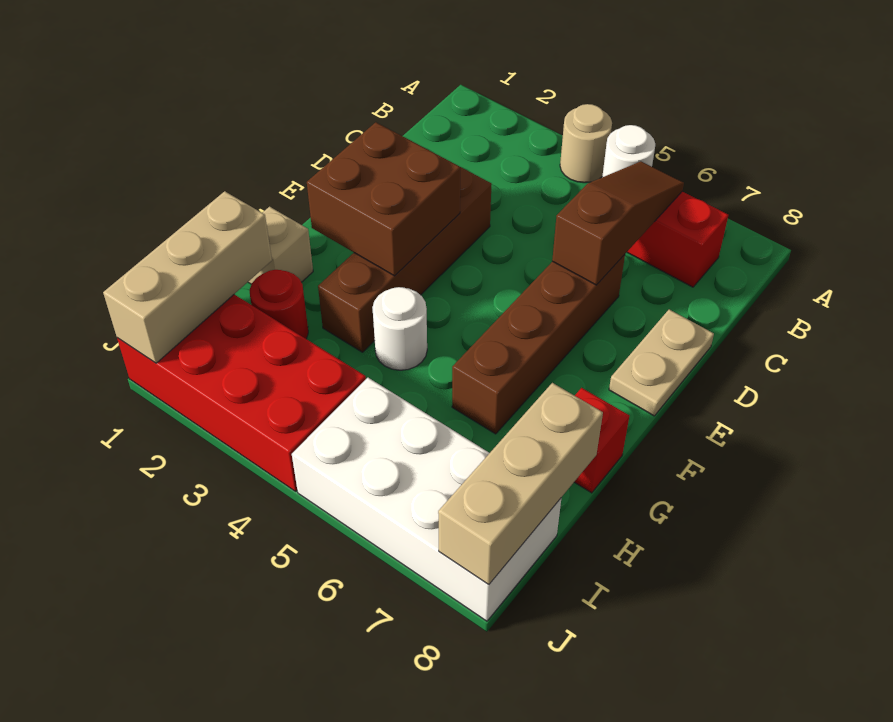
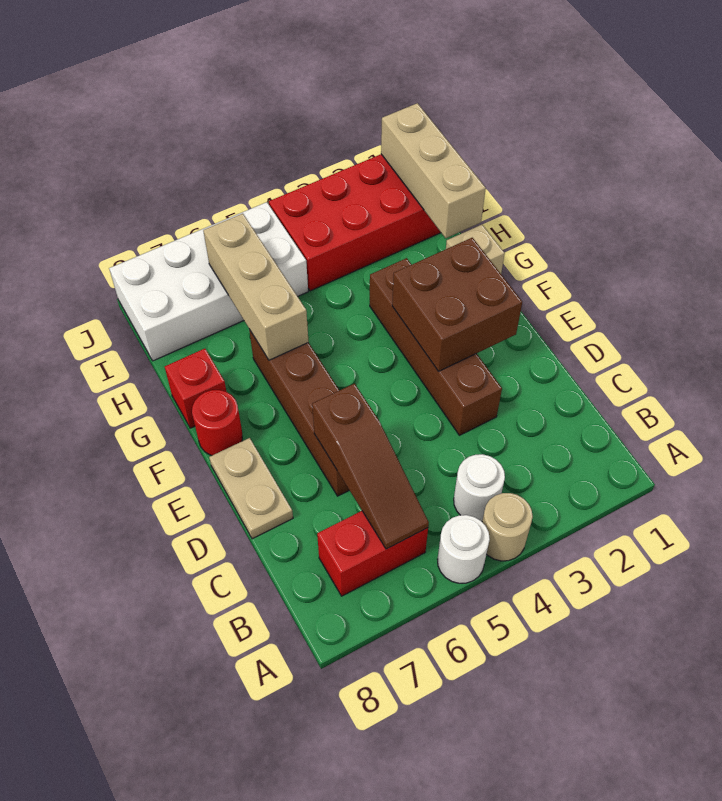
white round brick G4 level 1 -> white round brick B4 level 1
red round brick H2 level 1 -> red round brick F8 level 1
tan brick H8:J8 level 2 -> tan brick G6:I6 level 2

